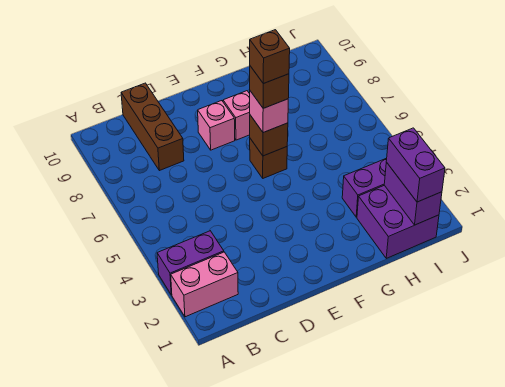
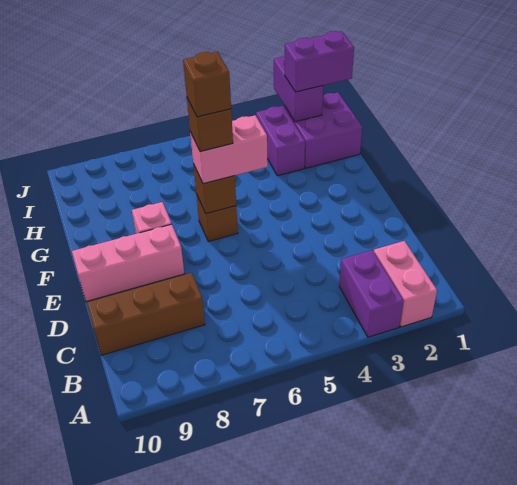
pink brick E8 level 1 -> pink brick E8:E10 level 1
pink brick F6 level 3 -> pink brick F5:F6 level 3
purple brick I1:I2 level 2 -> purple brick I2:J2 level 2

